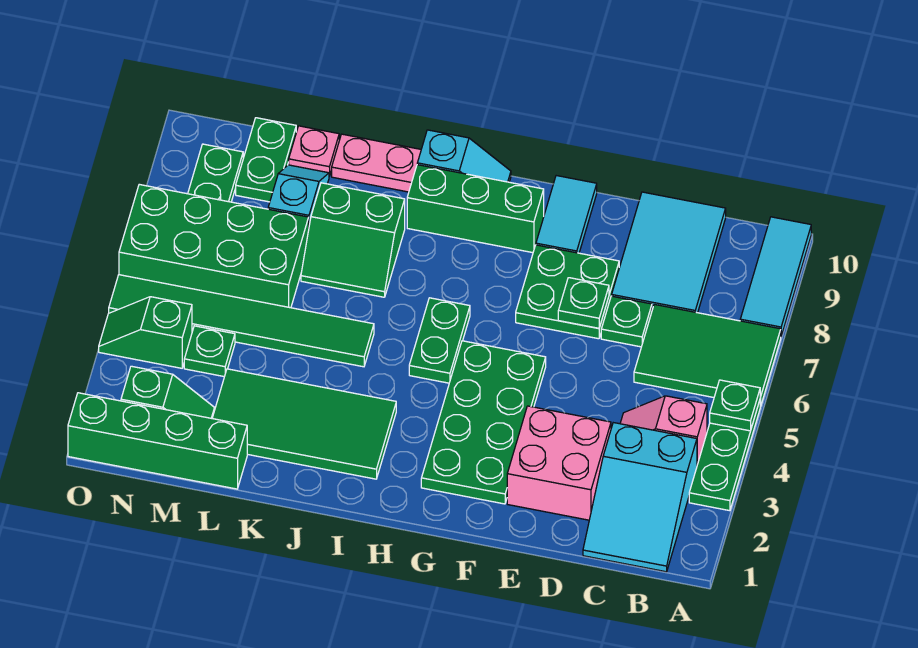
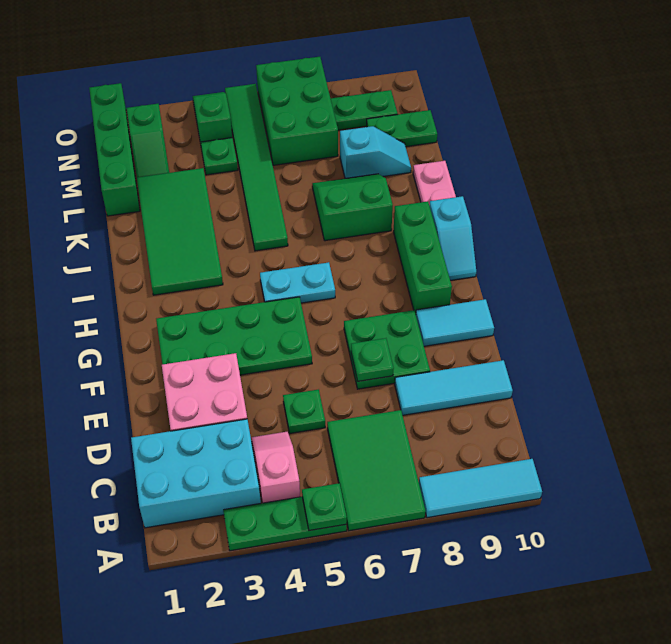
cyan slope B1:C3 level 1 top 3 -> cyan brick B1:C3 level 1
cyan tile C8:D10 level 1 -> cyan tile D8:D10 level 1
green plate D7 level 1 -> green plate D5 level 1
green plate H5:H6 level 1 -> cyan plate H5:H6 level 1
green slope J7:K8 level 1 top 8 -> green slope J7:K8 level 1 top J
green brick L6:O7 level 1 -> green brick M6:O7 level 1
pink plate L10 level 1 -> none

